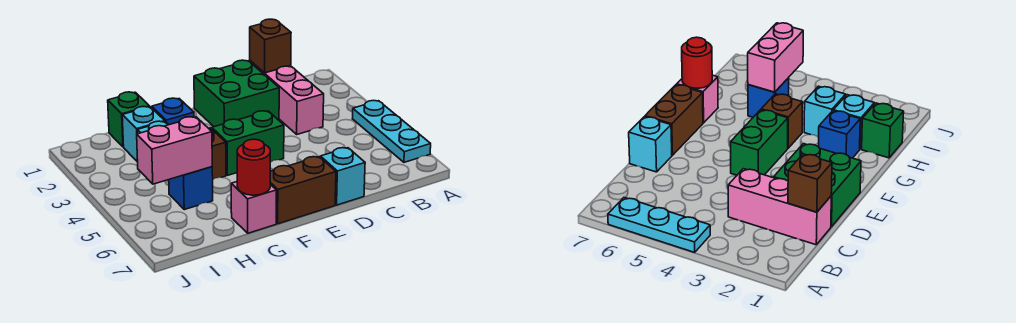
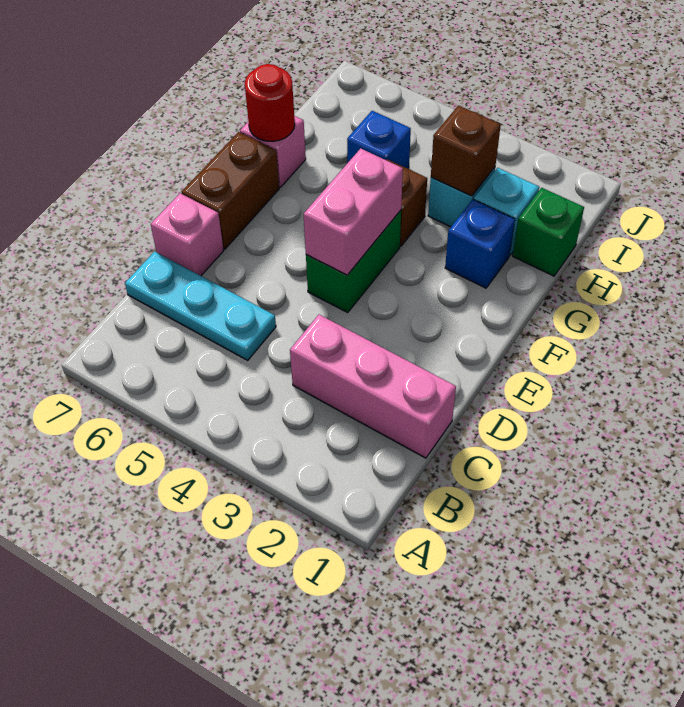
cyan plate A4:A6 level 1 -> cyan plate C5:C7 level 1
brown brick C1 level 2 -> brown brick H3 level 2
green brick D1:E2 level 1 -> none
cyan brick D7 level 1 -> pink brick D7 level 1
pink brick H5:I5 level 2 -> pink brick E4:F4 level 2

